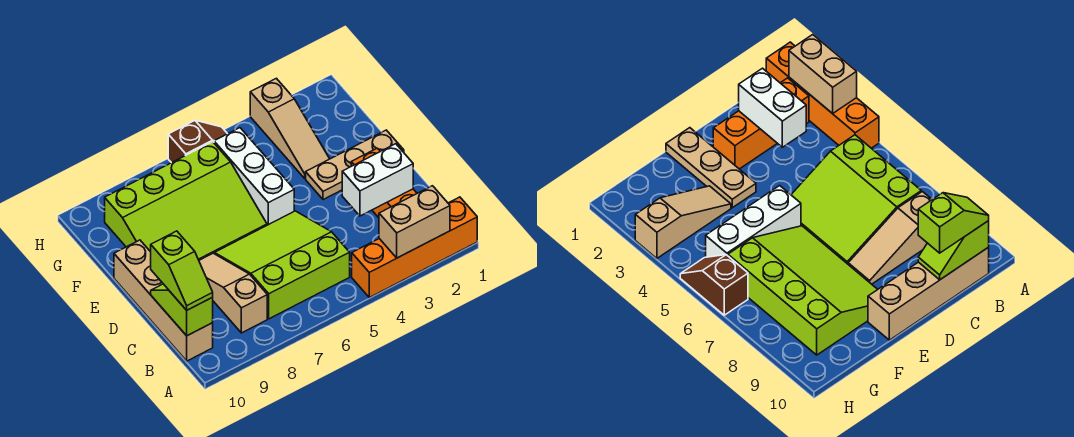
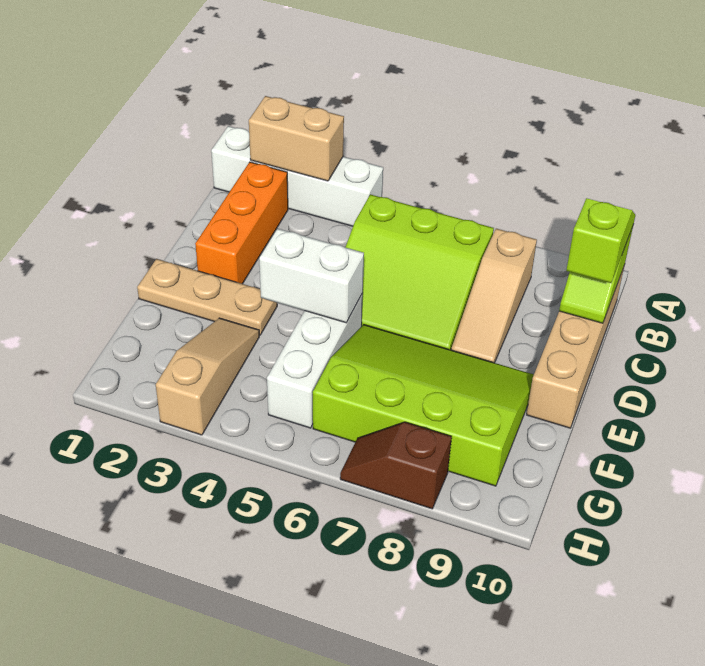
orange brick A1:A4 level 1 -> white brick A1:A4 level 1
white brick C2:C3 level 2 -> white brick E4:E5 level 2
brown slope H5:H6 level 1 top 6 -> brown slope H7:H8 level 1 top 8

